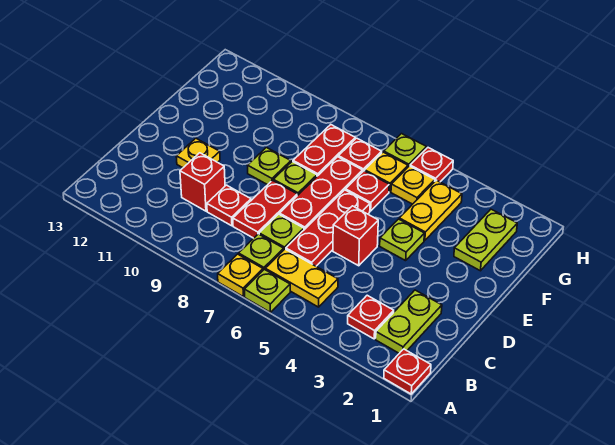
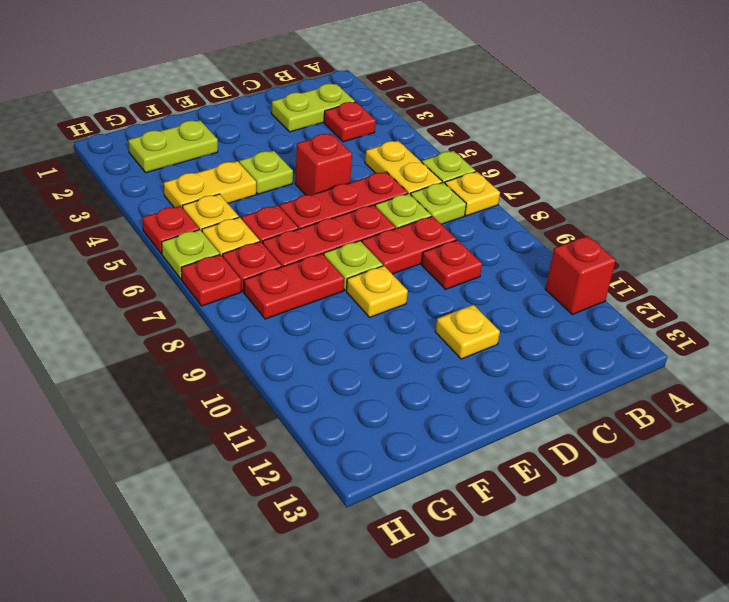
red plate A1 level 1 -> red plate H7 level 1
red brick C10 level 1 -> red brick A11 level 1
lime plate E9 level 1 -> yellow plate E9 level 1

